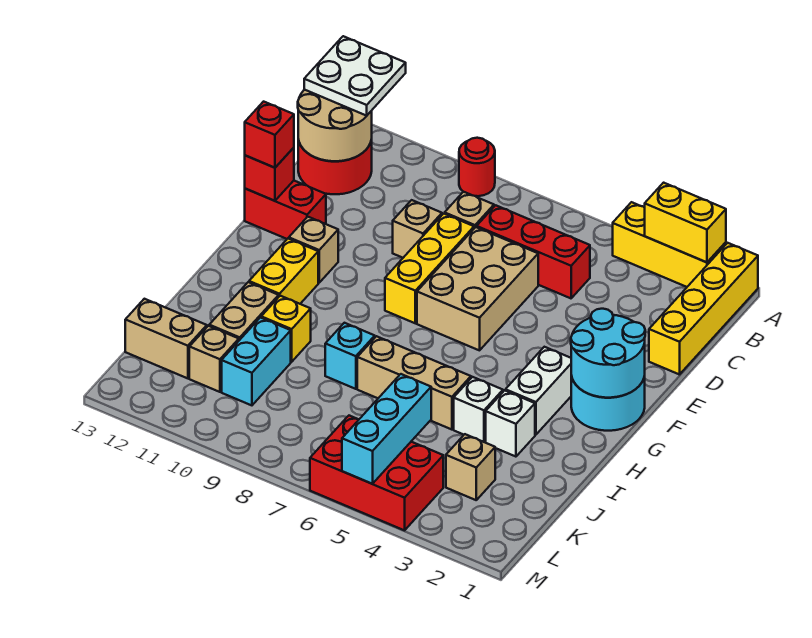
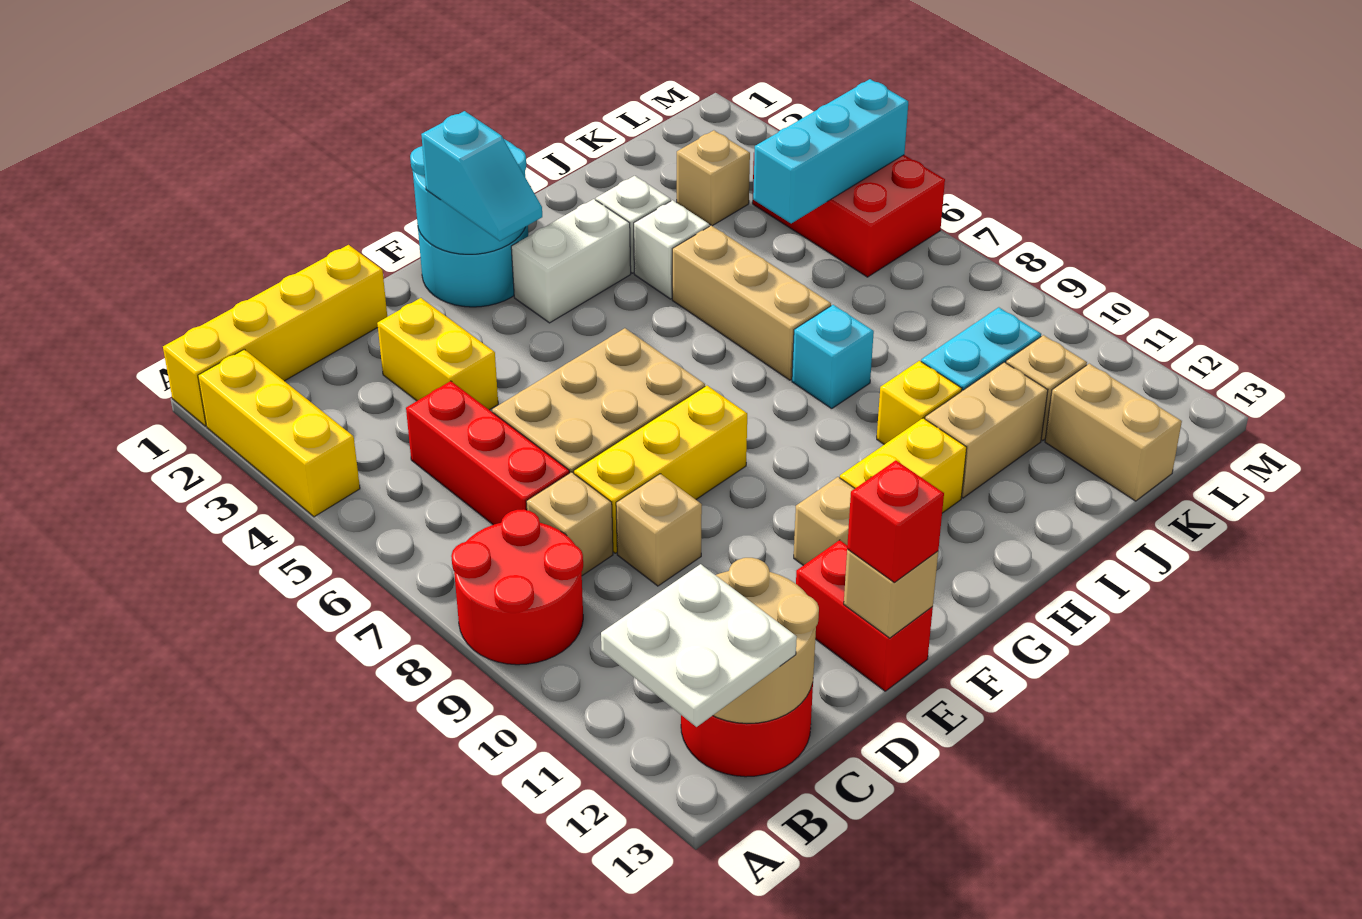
yellow brick A2:A3 level 2 -> yellow brick D3:D4 level 1
red round brick A9 level 1 -> red round brick A8:B9 level 1
red brick E13 level 2 -> tan brick E13 level 2
none -> cyan slope F2:F3 level 3 top 2

